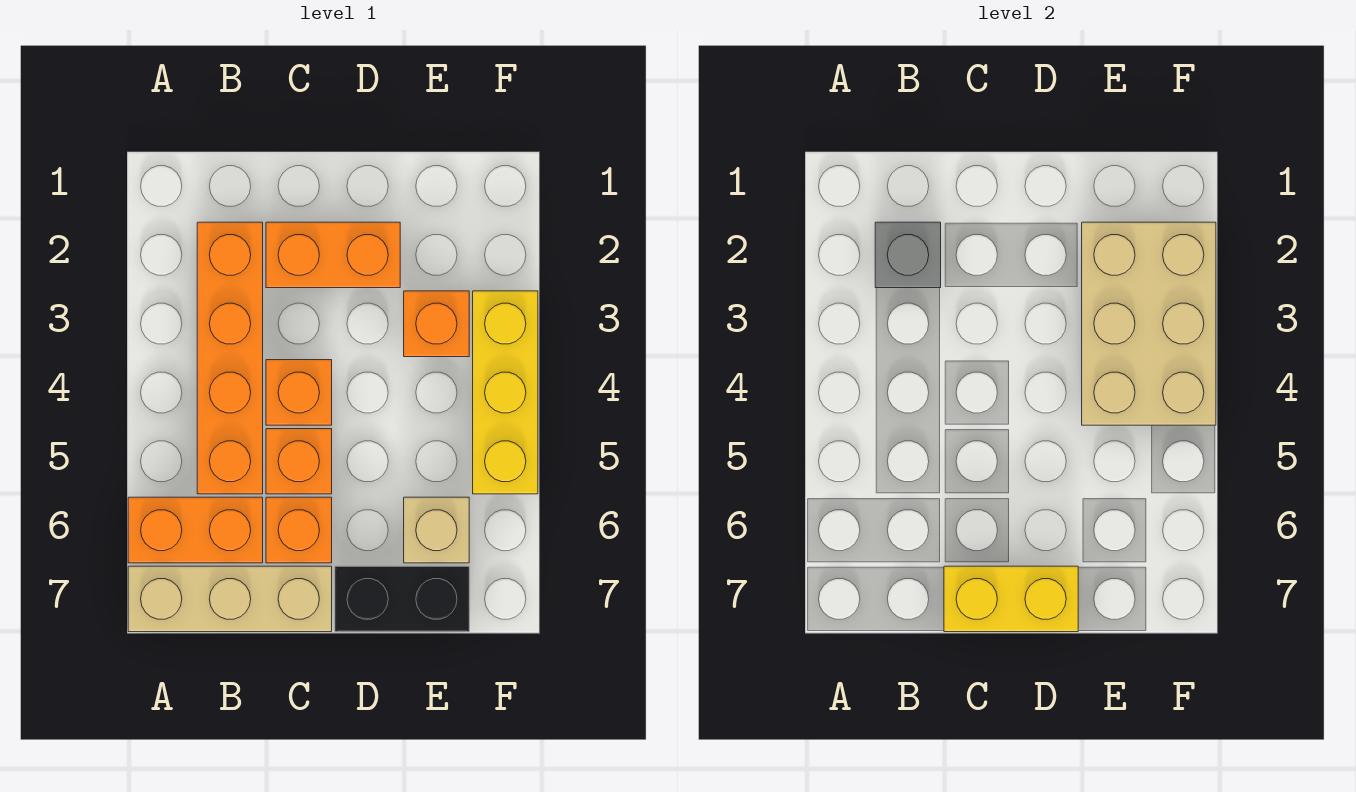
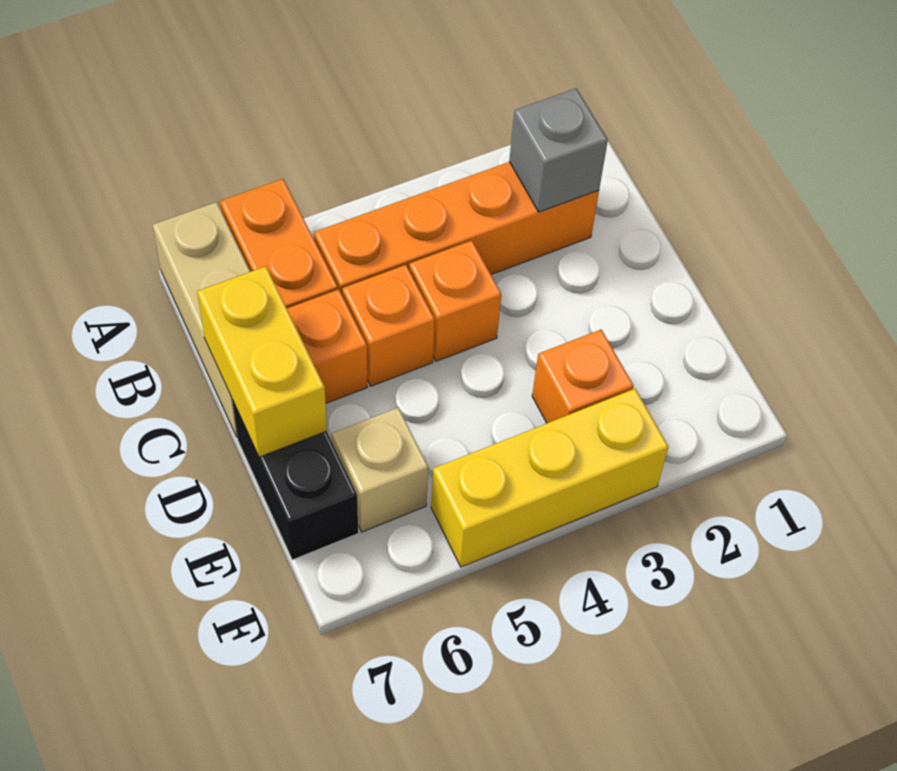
orange brick C2:D2 level 1 -> none
tan brick E2:F4 level 2 -> none

